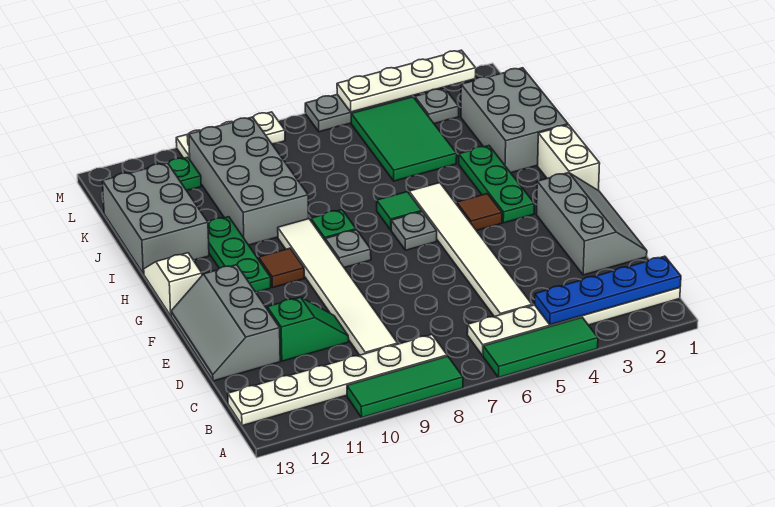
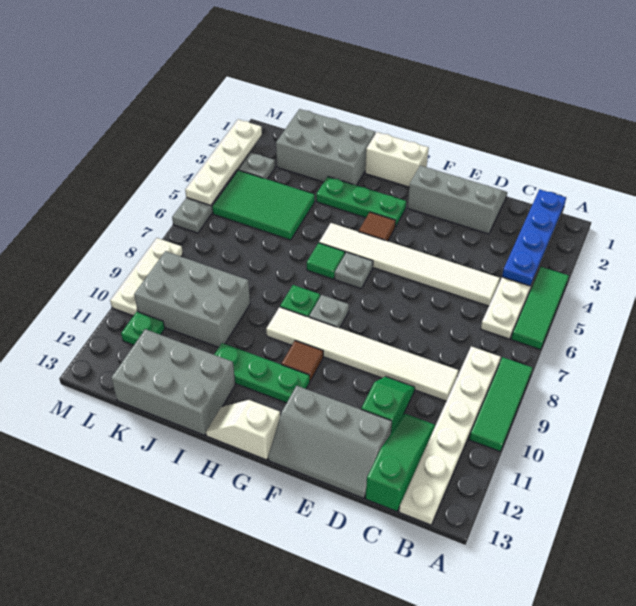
none -> green slope C11:C13 level 1 top 13
grey brick I9:L10 level 1 -> grey brick J9:L10 level 1

